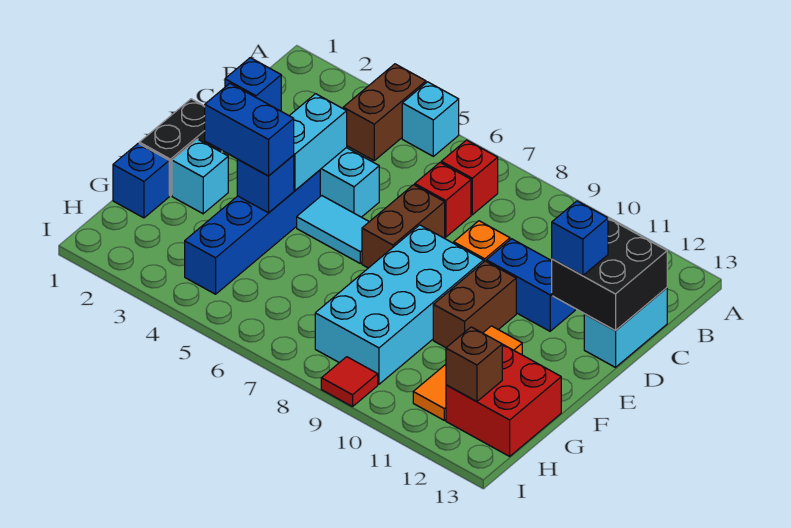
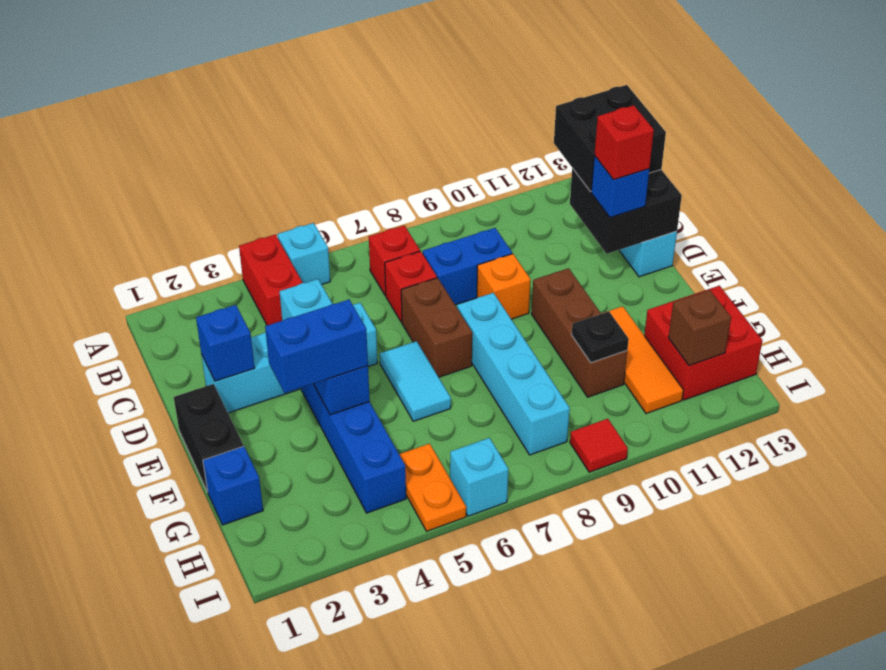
brown brick A4:B4 level 1 -> red brick A4:B4 level 1
none -> black brick B12:C13 level 3
blue brick D10:D11 level 1 -> blue brick C8:C9 level 1
none -> red brick D12 level 4
cyan tile E5:E6 level 1 -> cyan tile E6:F6 level 1
cyan brick E8:H9 level 1 -> cyan brick E8:H8 level 1
brown brick E10:F10 level 1 -> brown brick E10:G10 level 1
cyan brick F2 level 1 -> cyan brick I6 level 1
none -> black plate G10 level 2
none -> orange plate H5:I5 level 1

